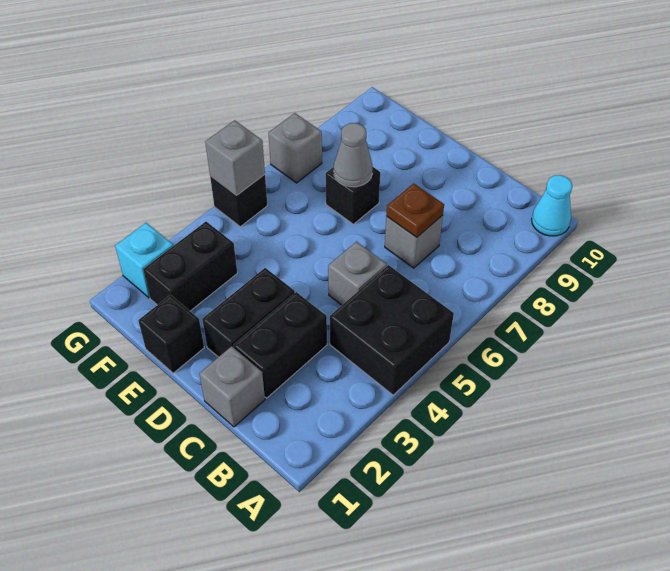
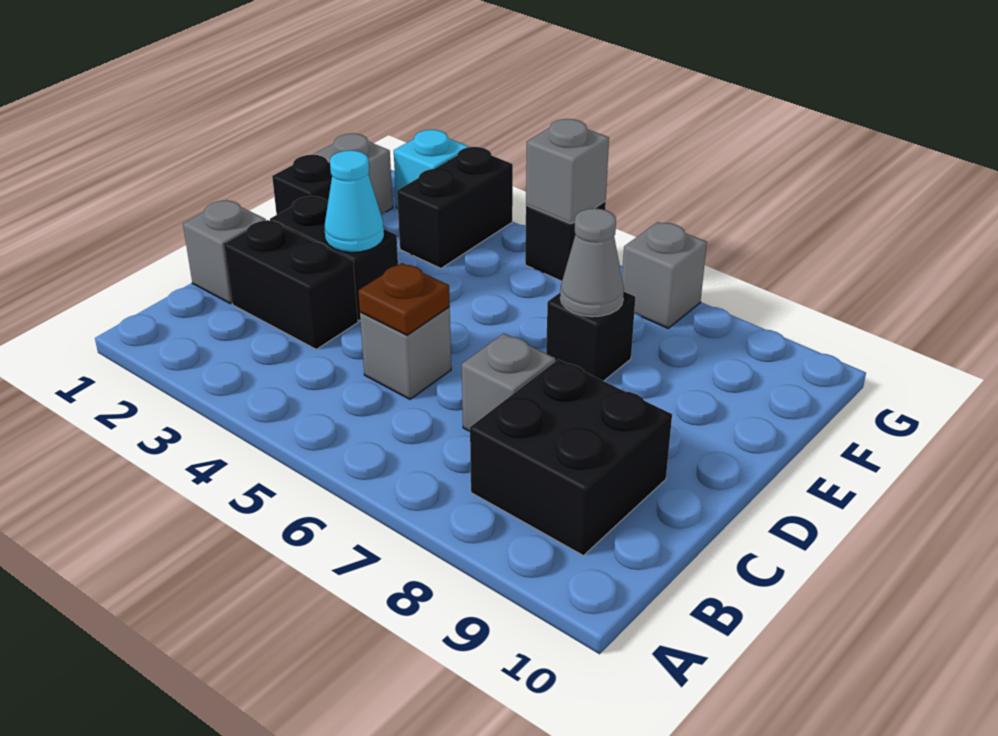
black brick A4:B5 level 1 -> black brick B8:C9 level 1
cyan cone A10 level 1 -> cyan cone D3 level 2
brown plate C7 level 2 -> brown plate C5 level 2
none -> grey brick F1 level 1
black brick F2:F3 level 1 -> black brick F3:G3 level 1

